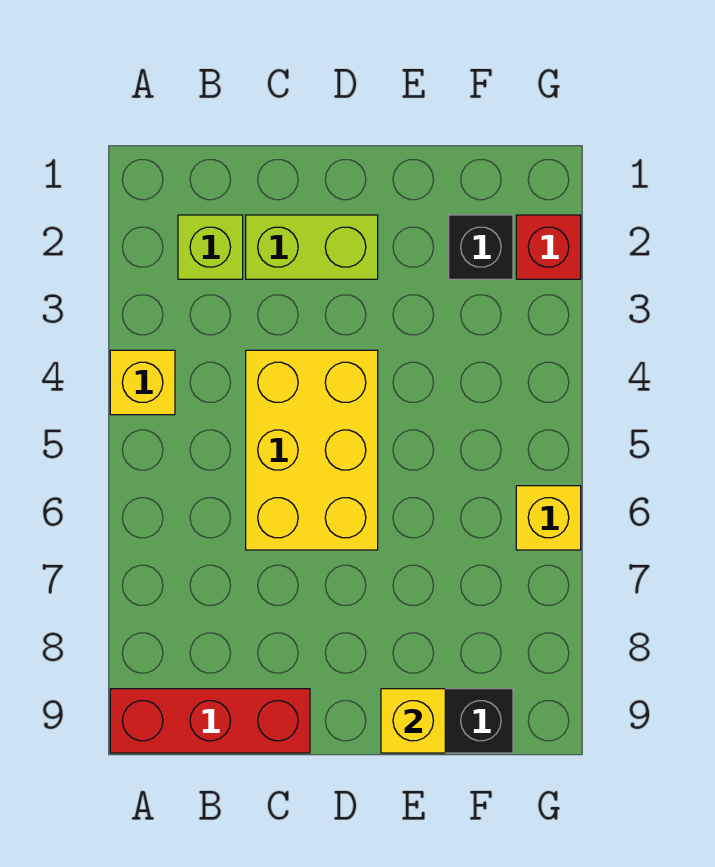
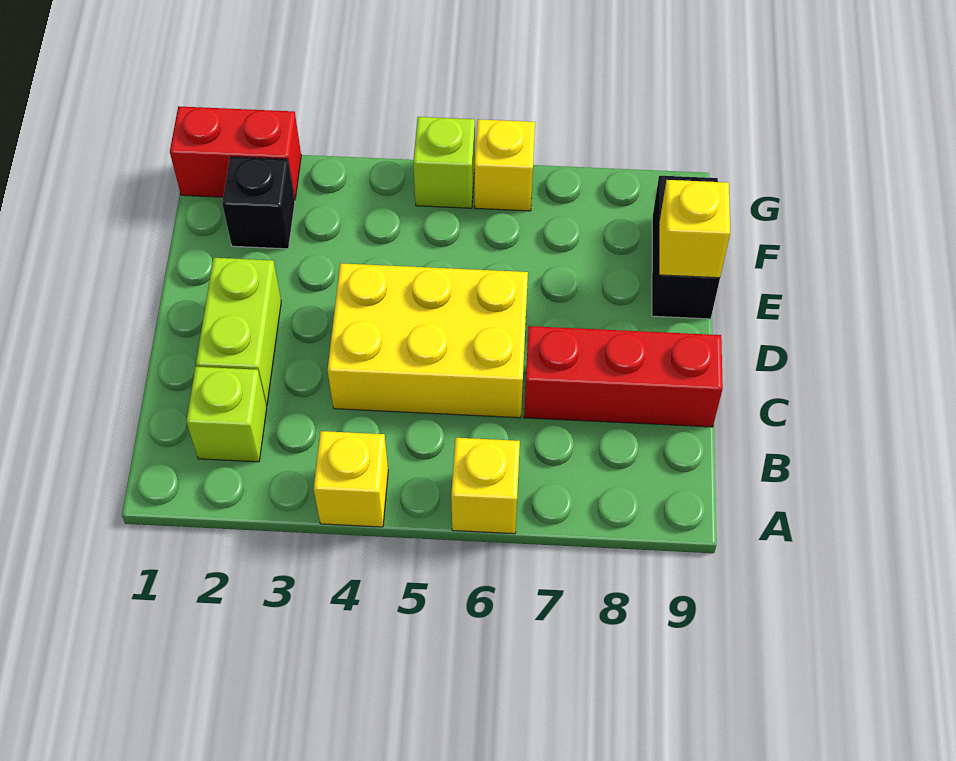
none -> yellow brick A6 level 1
red brick A9:C9 level 1 -> red brick C7:C9 level 1
red brick G2 level 1 -> red brick G1:G2 level 1
none -> lime brick G5 level 1

